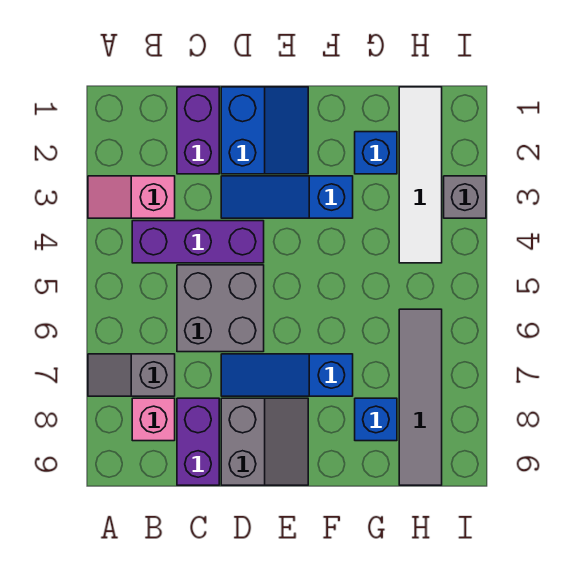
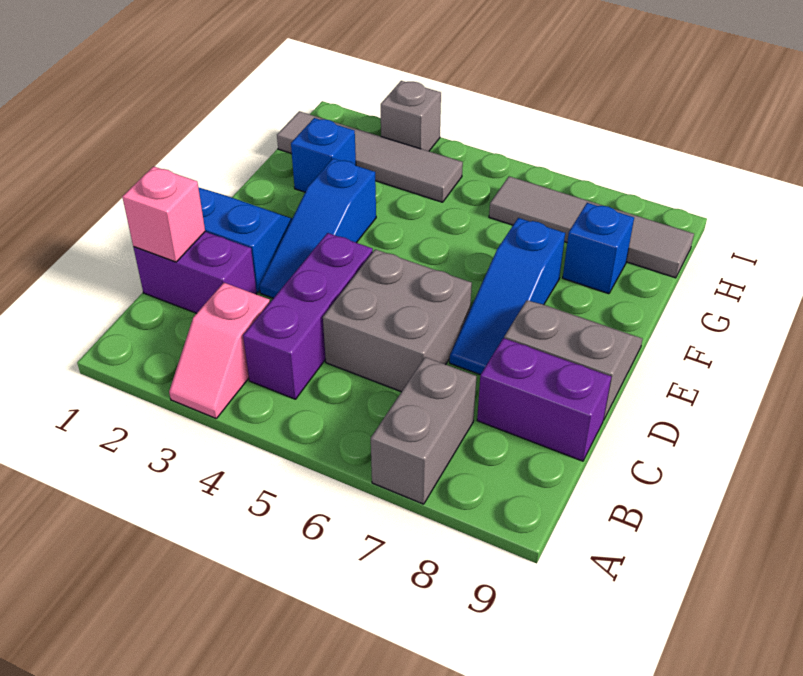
grey slope A7:B7 level 1 top B -> grey brick A7:B7 level 1
pink brick B8 level 1 -> pink brick C1 level 2
white tile H1:H4 level 1 -> grey tile H1:H4 level 1

